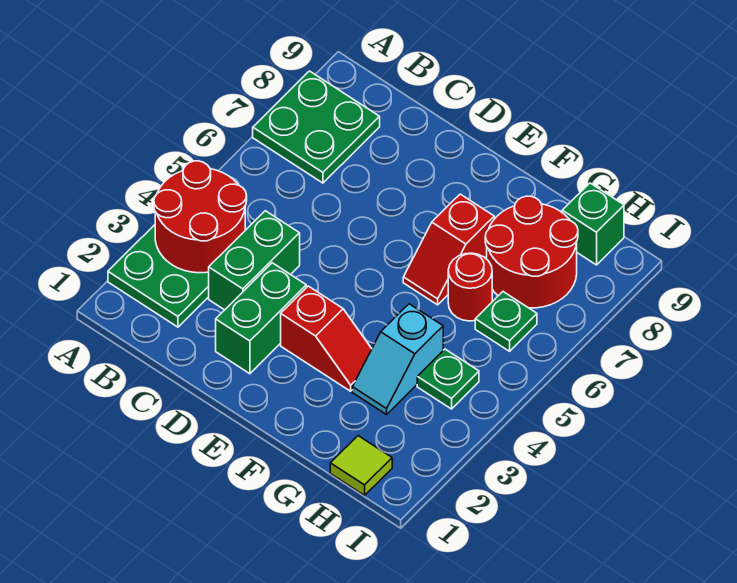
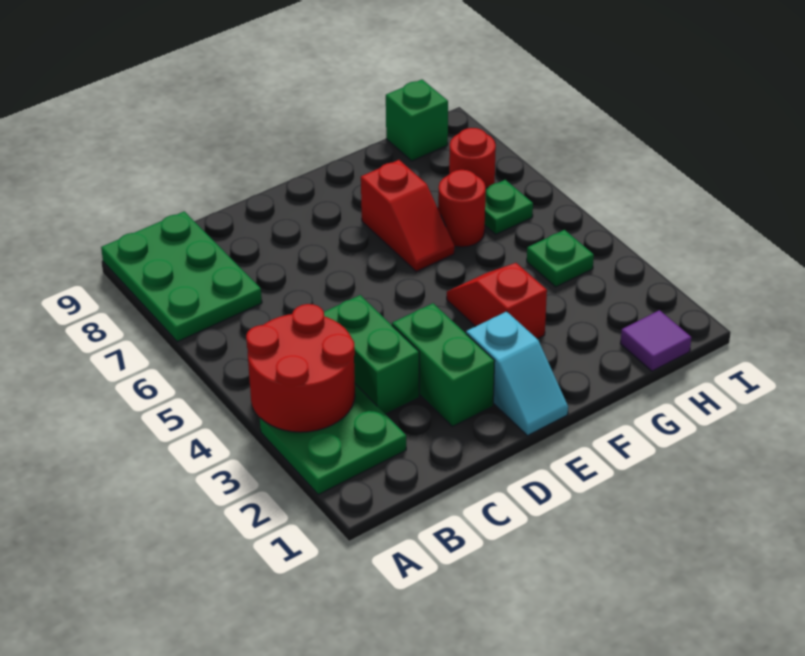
green plate A7:B8 level 1 -> green plate A7:B9 level 1
red slope E3:F3 level 1 top E -> red slope F3:F4 level 1 top 3
cyan slope G3:G4 level 1 top 4 -> cyan slope E1:E2 level 1 top 2
red round brick G7:H8 level 1 -> red round brick H7 level 1
lime tile H1 level 1 -> purple tile H1 level 1

